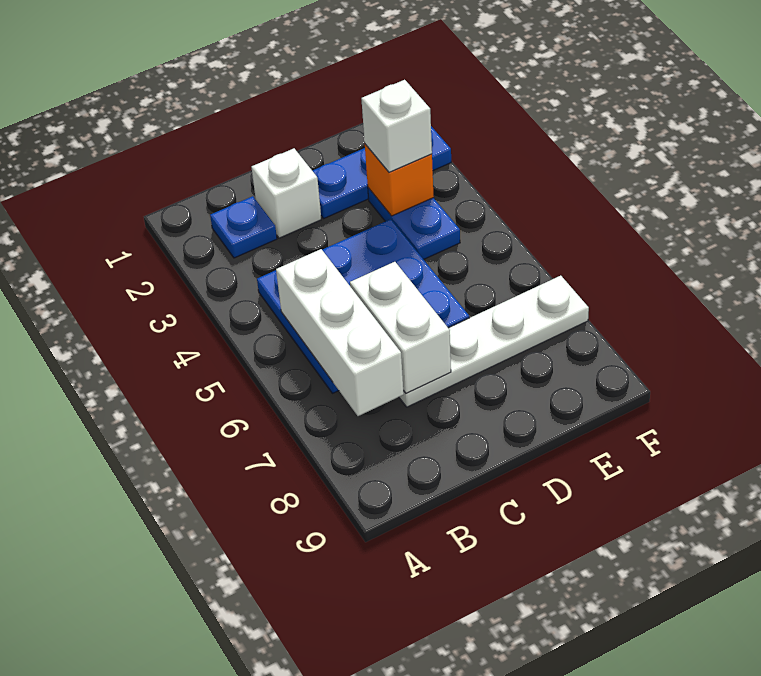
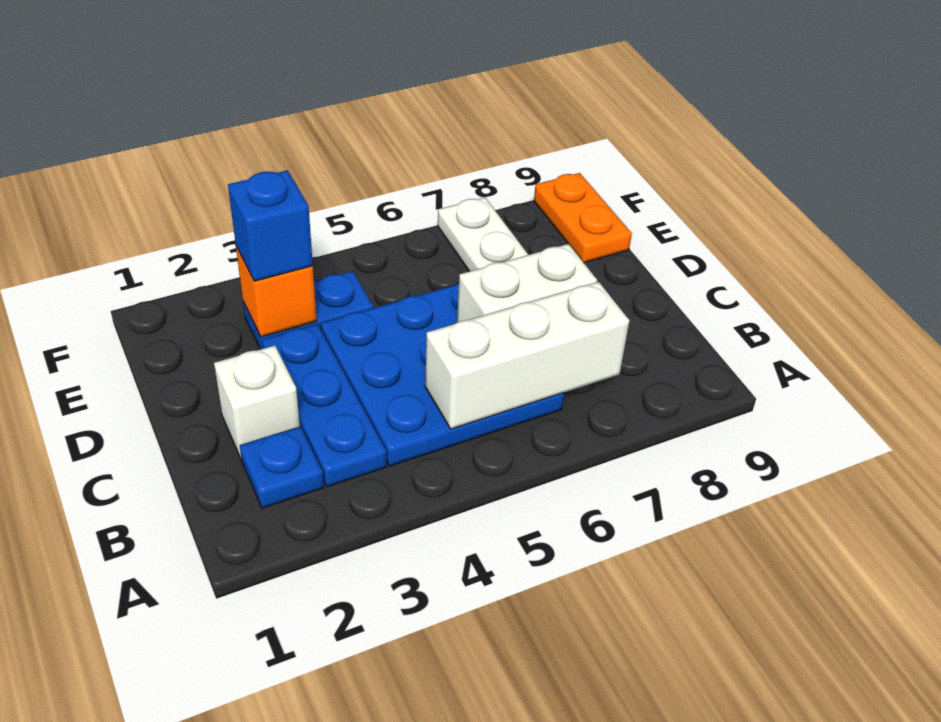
blue plate D2:F2 level 1 -> blue plate B3:D3 level 1
white brick E3 level 3 -> blue brick E3 level 3
none -> orange plate E9:F9 level 1

